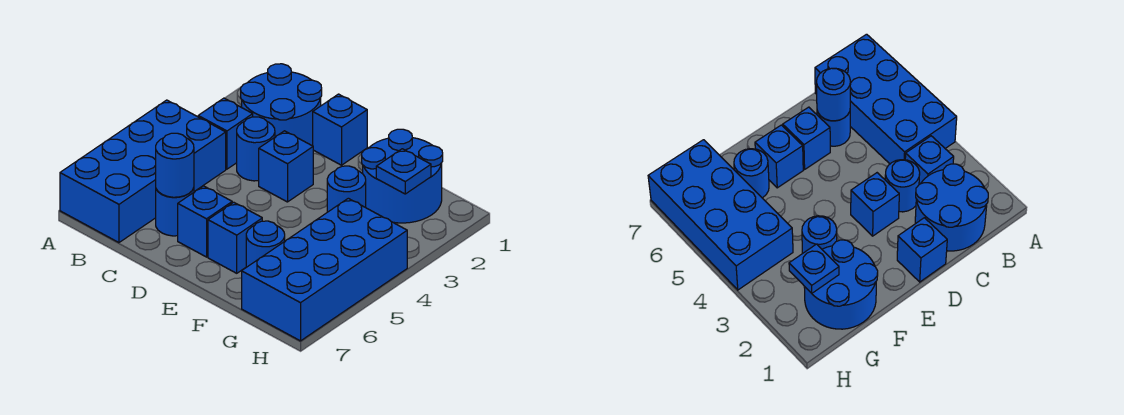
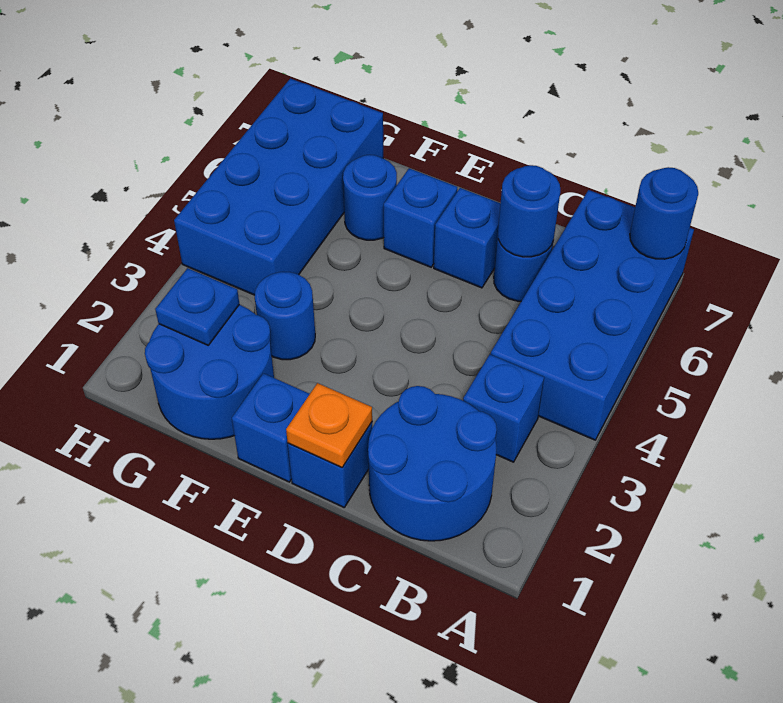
blue round brick C3 level 1 -> blue round brick A7 level 2
none -> orange plate D1 level 2
blue brick D3 level 1 -> blue brick E1 level 1

